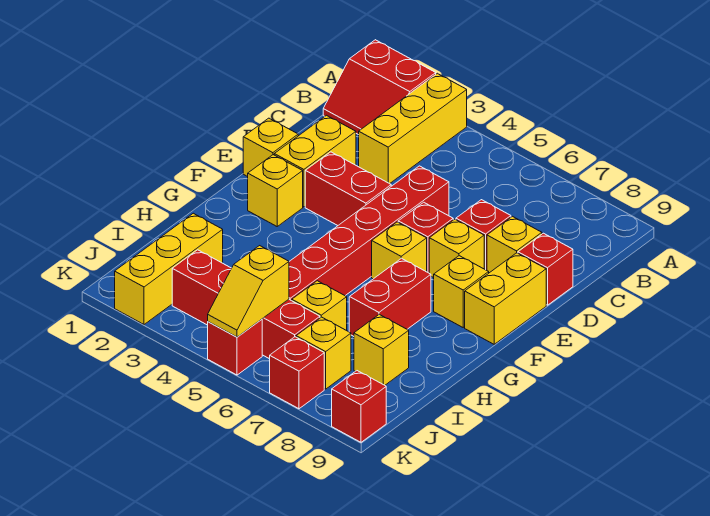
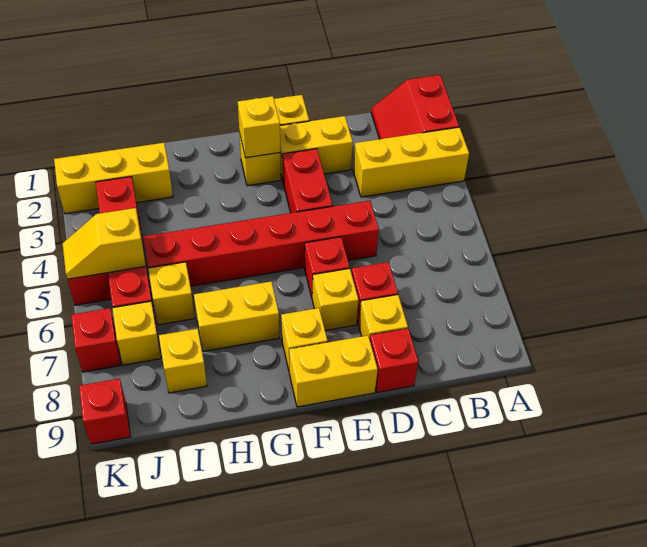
yellow brick F6 level 1 -> yellow brick F2 level 2
red brick G7:H7 level 1 -> yellow brick G7:H7 level 1

